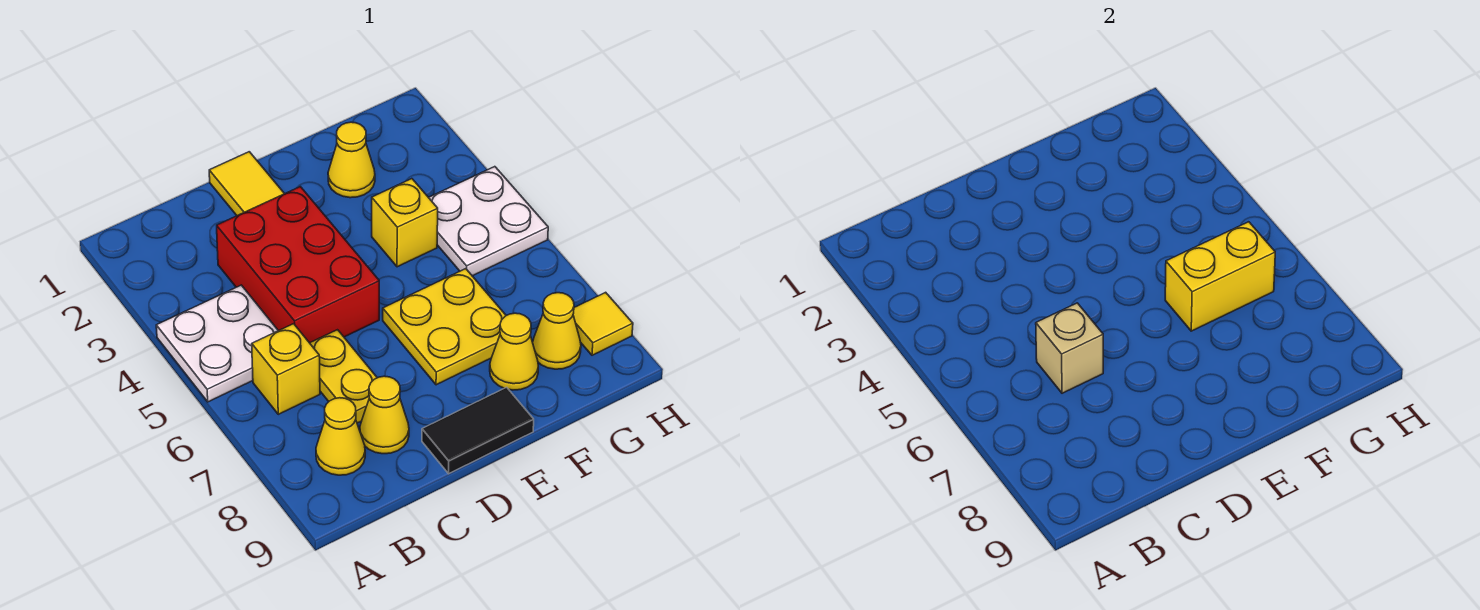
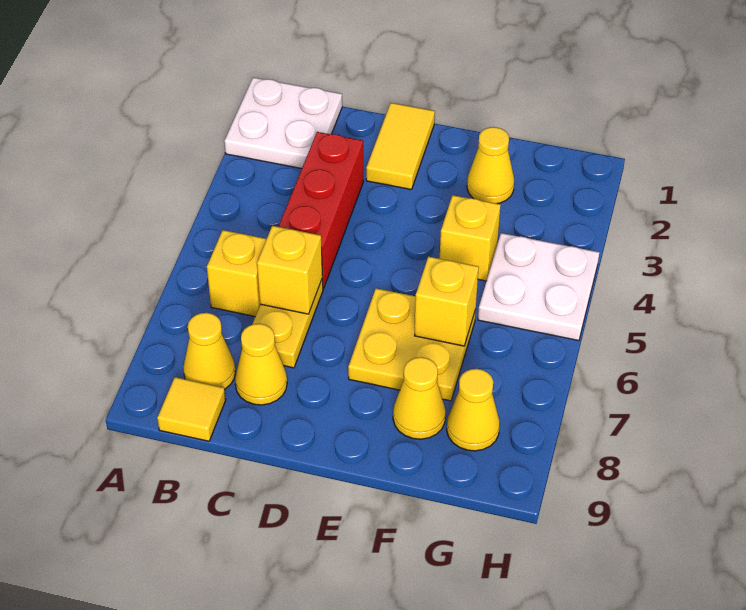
white plate A4:B5 level 1 -> white plate A1:B2 level 1
red brick C3:D5 level 1 -> red brick C3:C5 level 1
tan brick C6 level 2 -> yellow brick C6 level 2
black tile D9:E9 level 1 -> none
yellow brick F6:G6 level 2 -> yellow brick F6 level 2
yellow tile H8 level 1 -> yellow tile B9 level 1

